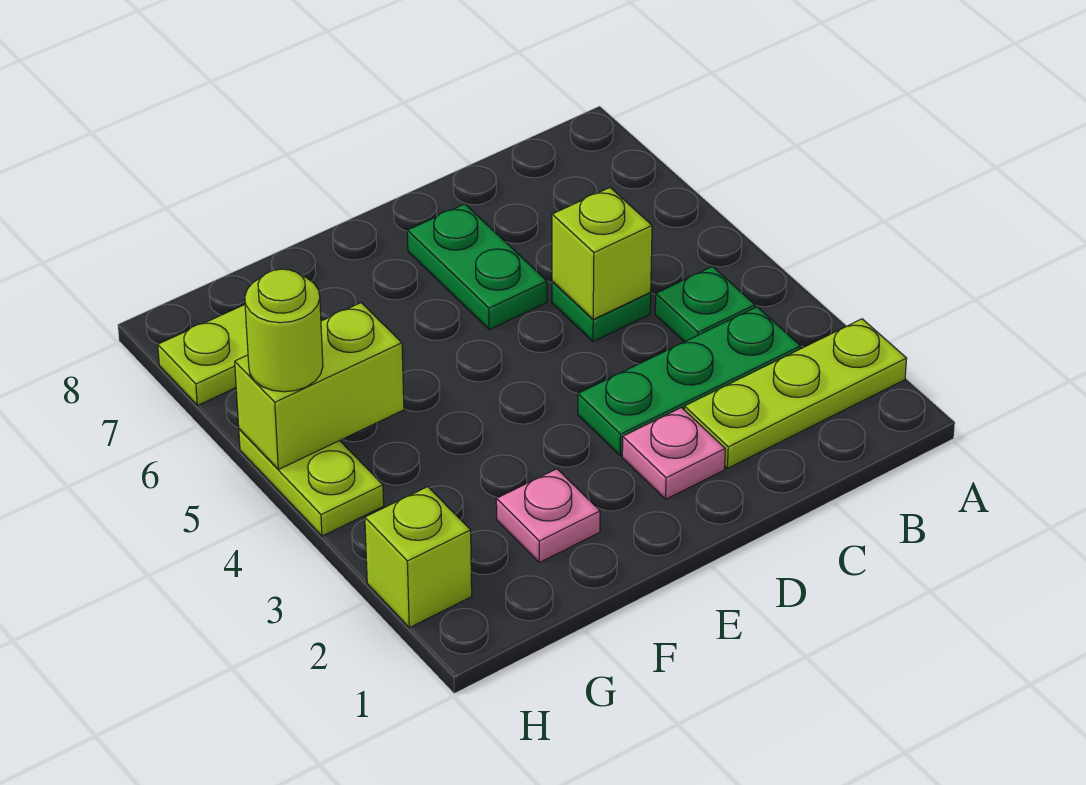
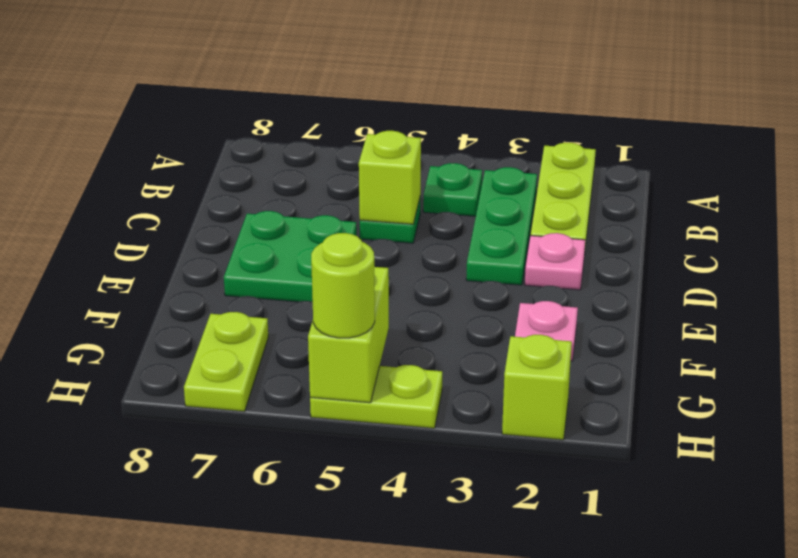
green plate D6:D7 level 1 -> green plate D6:E7 level 1

